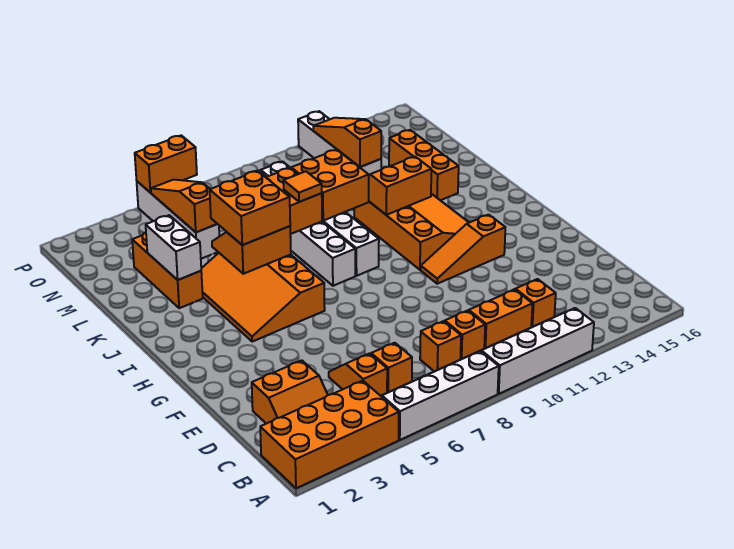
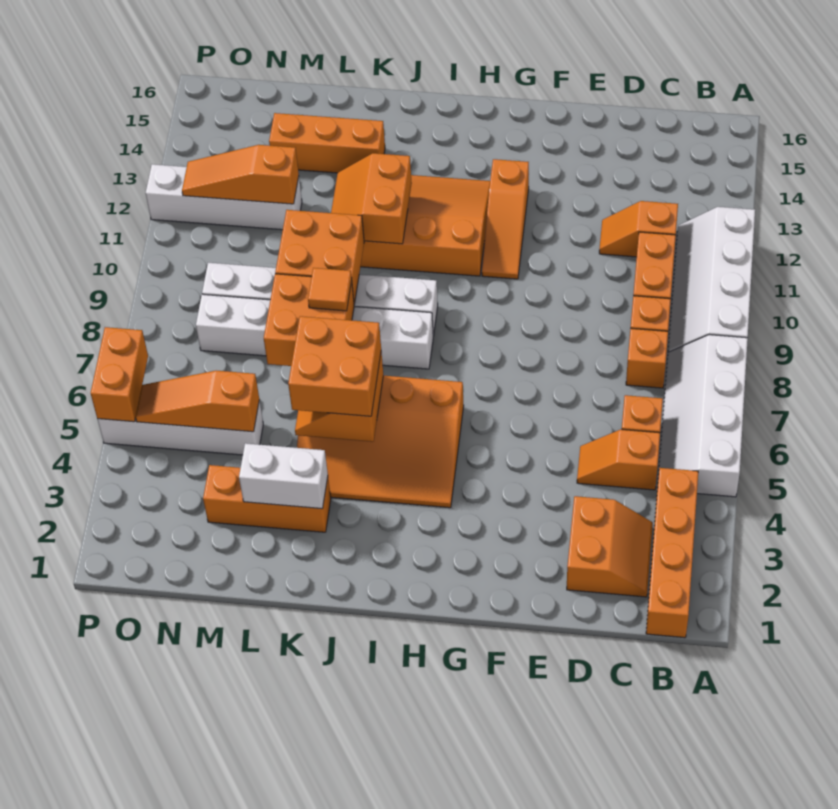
orange brick A1:B4 level 1 -> orange brick B1:B4 level 1

